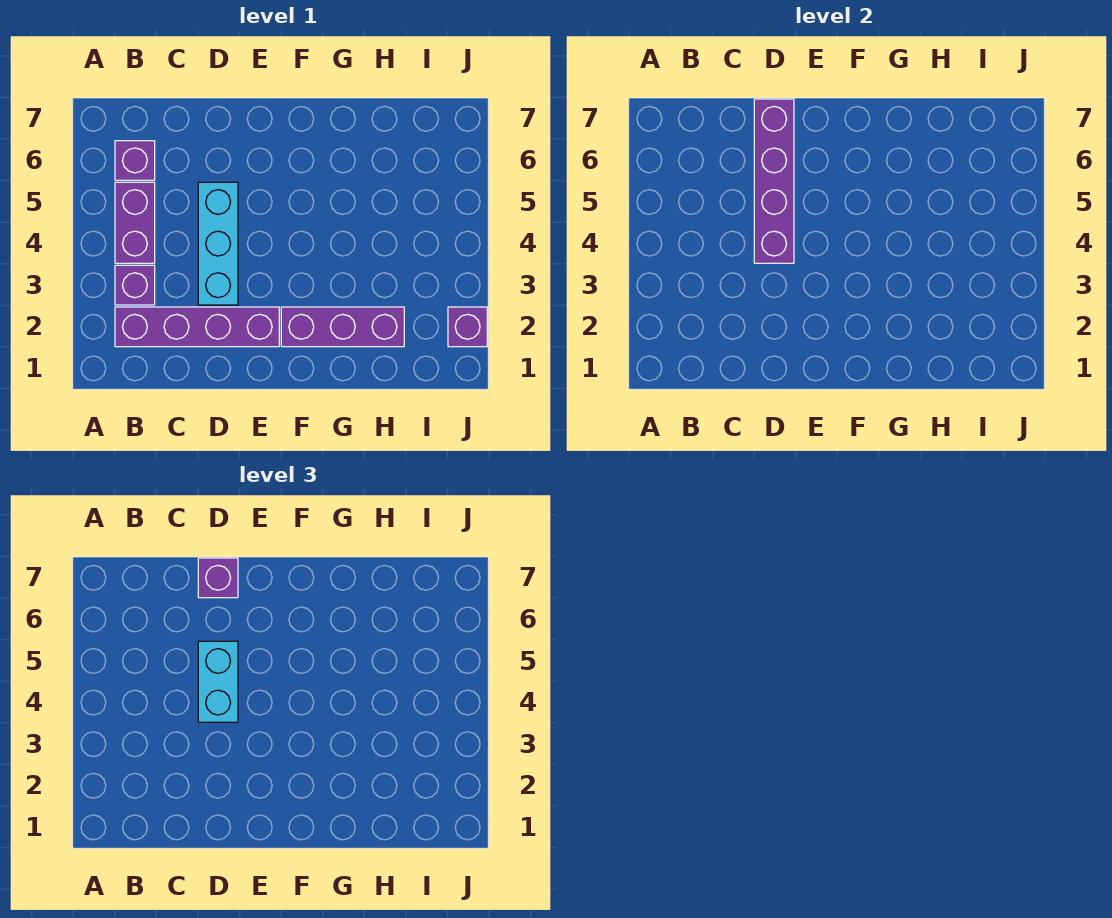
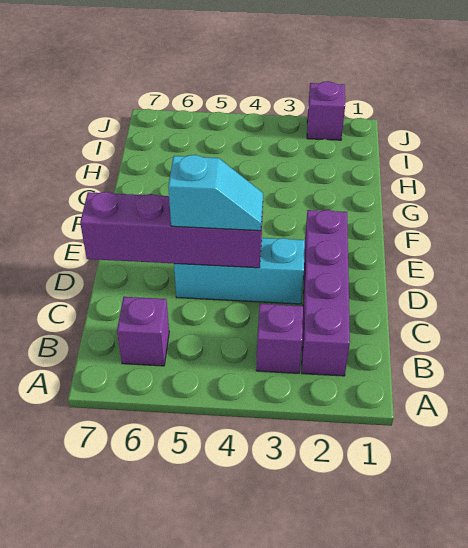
purple brick B4:B5 level 1 -> none
cyan brick D4:D5 level 3 -> cyan slope D4:D5 level 3 top 5
purple brick D7 level 3 -> none
purple brick F2:H2 level 1 -> none

